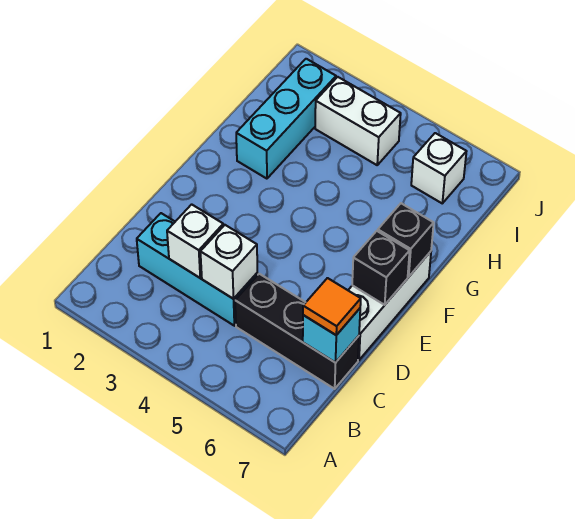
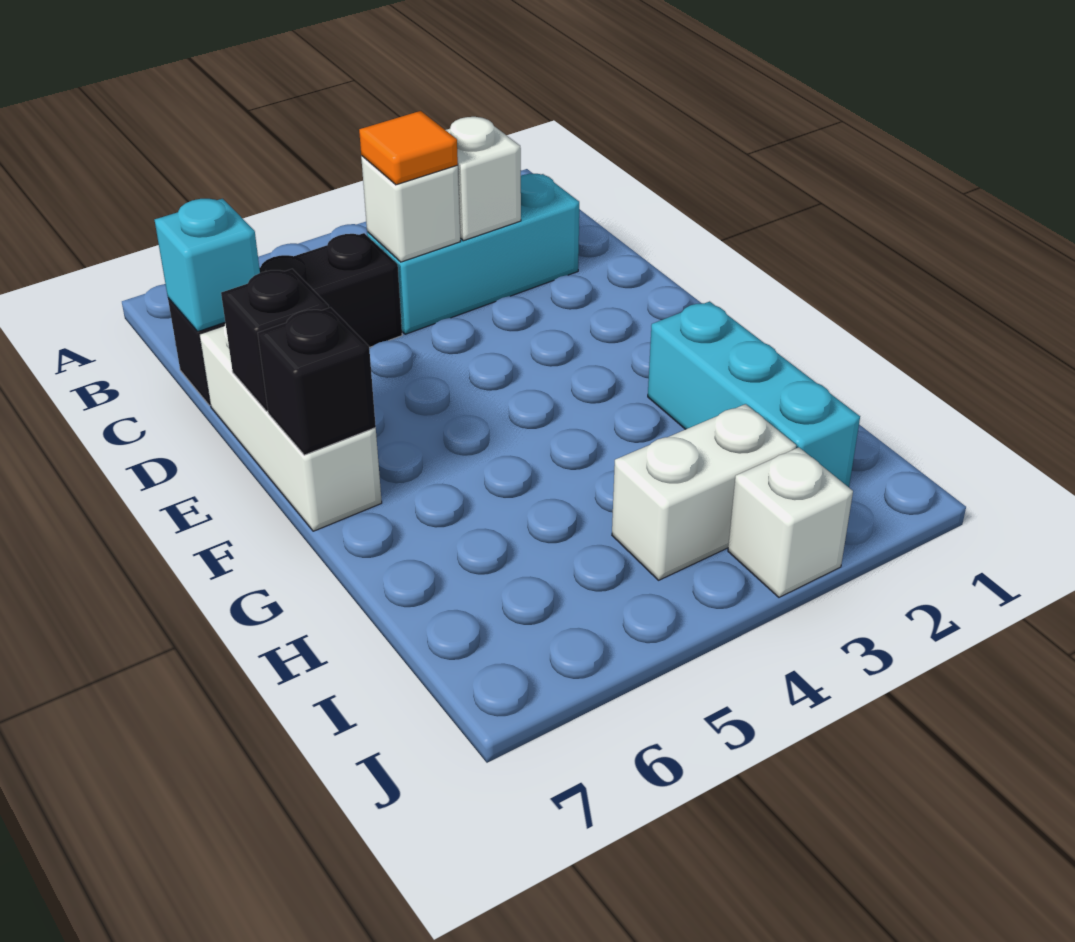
orange tile C7 level 3 -> orange tile C4 level 3
white brick I6 level 1 -> white brick J3 level 1

